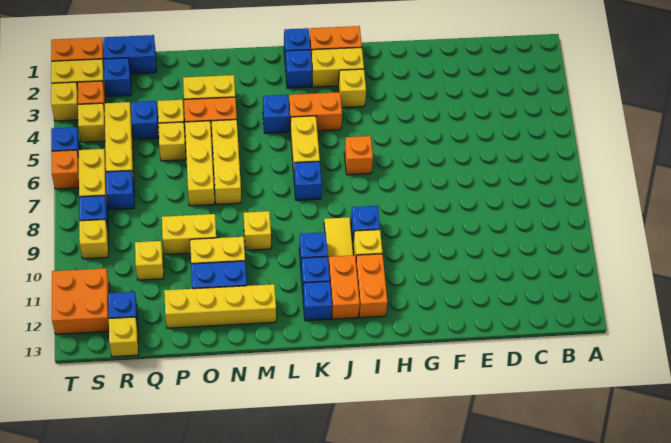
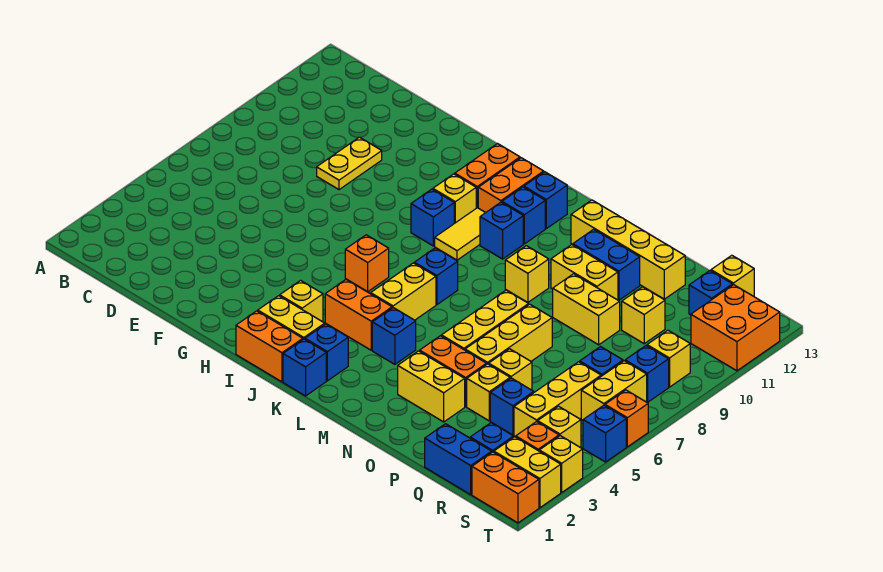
none -> yellow plate E9:E10 level 1

